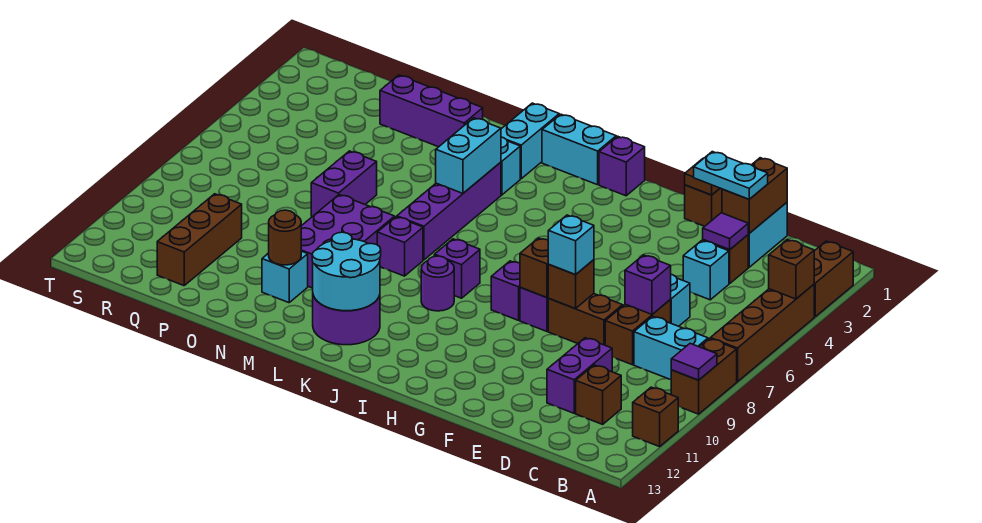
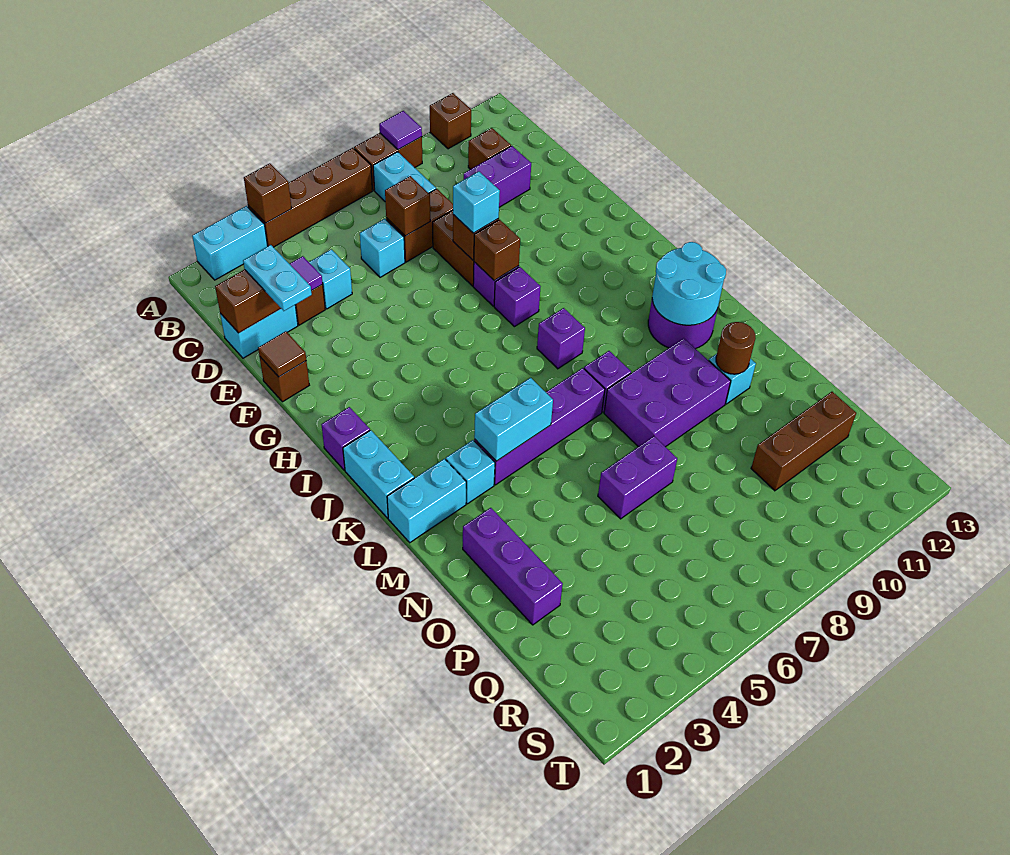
brown brick A2:A3 level 1 -> cyan brick A2:A3 level 1
purple brick D7 level 2 -> brown brick D7 level 2
purple round brick J9 level 1 -> none

